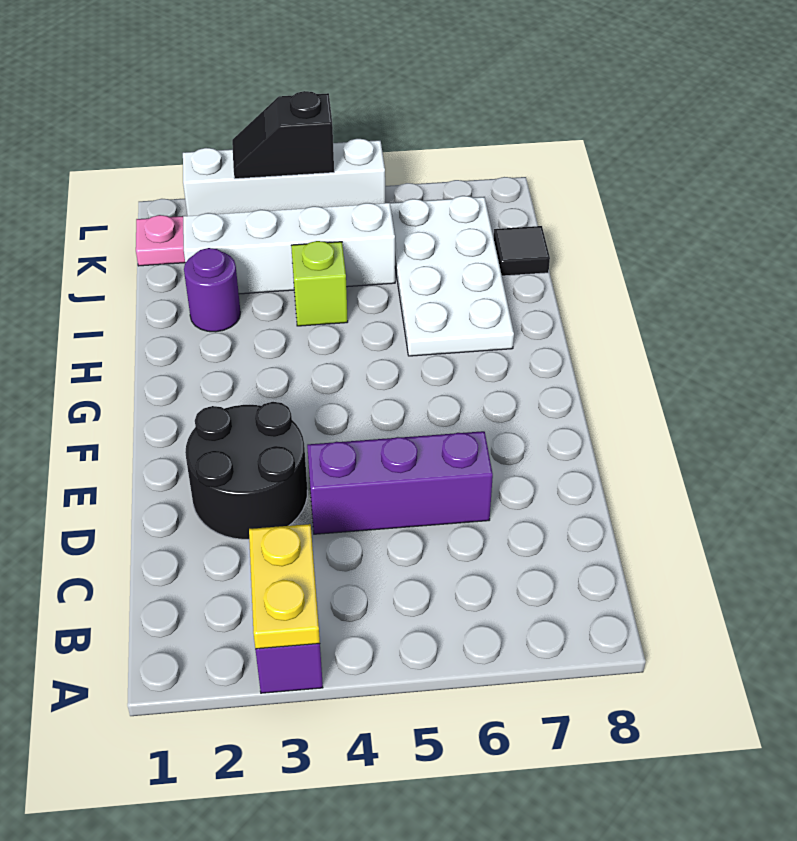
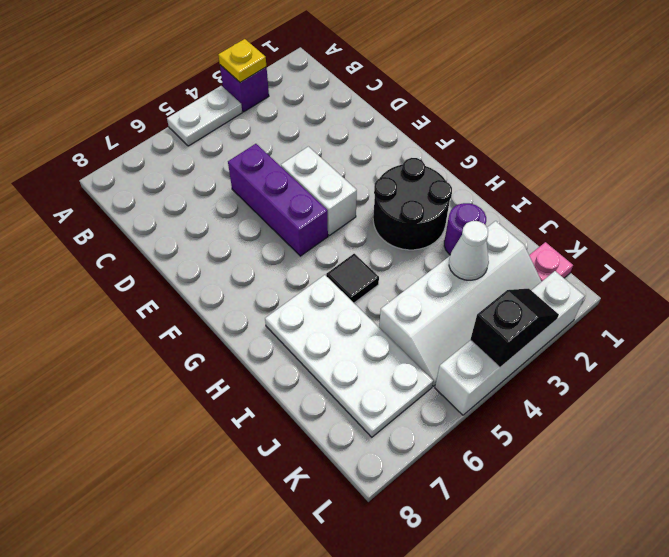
yellow plate A3:B3 level 2 -> yellow plate A3 level 2
none -> white plate A4:A5 level 1
black round brick D2:E3 level 1 -> black round brick G2:H3 level 1
purple brick D4:D6 level 1 -> purple brick D5:F5 level 1
none -> white brick E4:F4 level 1
lime brick I4 level 1 -> none
none -> white cone J3 level 2
black tile J8 level 1 -> black tile H5 level 1

